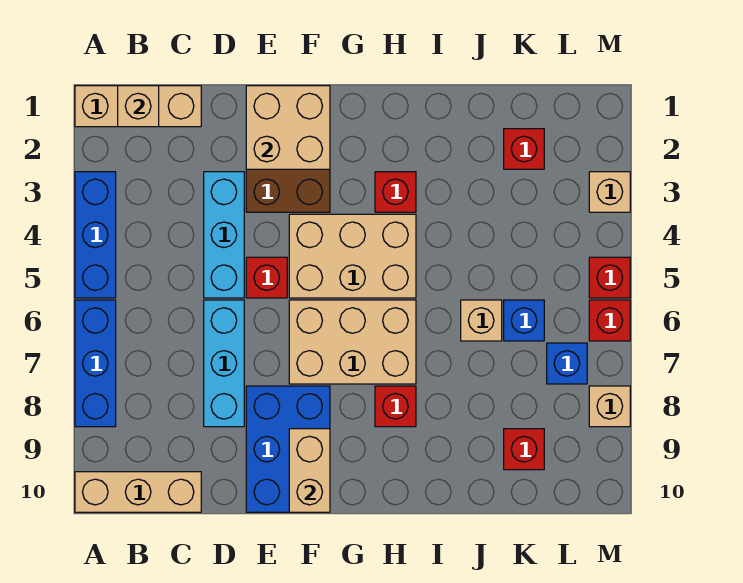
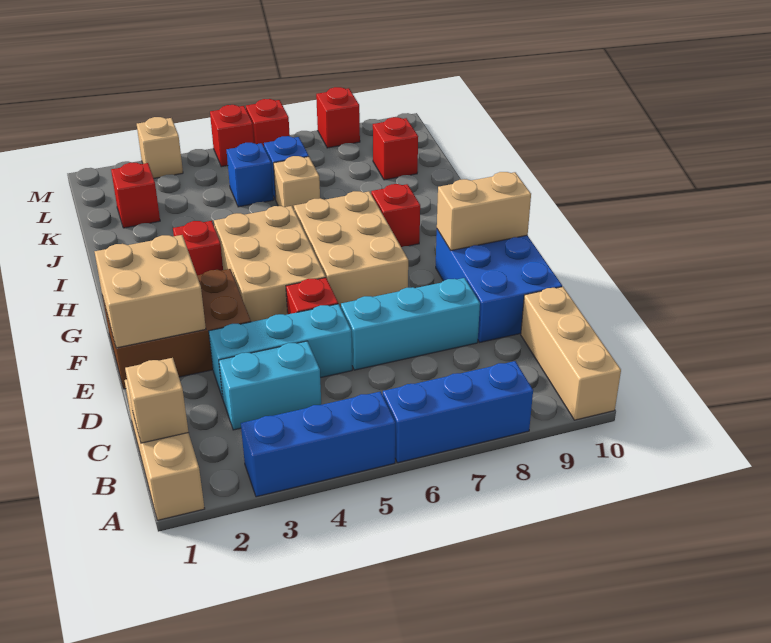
none -> cyan brick C3:C4 level 1
blue brick E8:F10 level 1 -> blue brick D9:F10 level 1
blue brick L7 level 1 -> blue brick K5 level 1
tan brick M8 level 1 -> red brick M8 level 1

